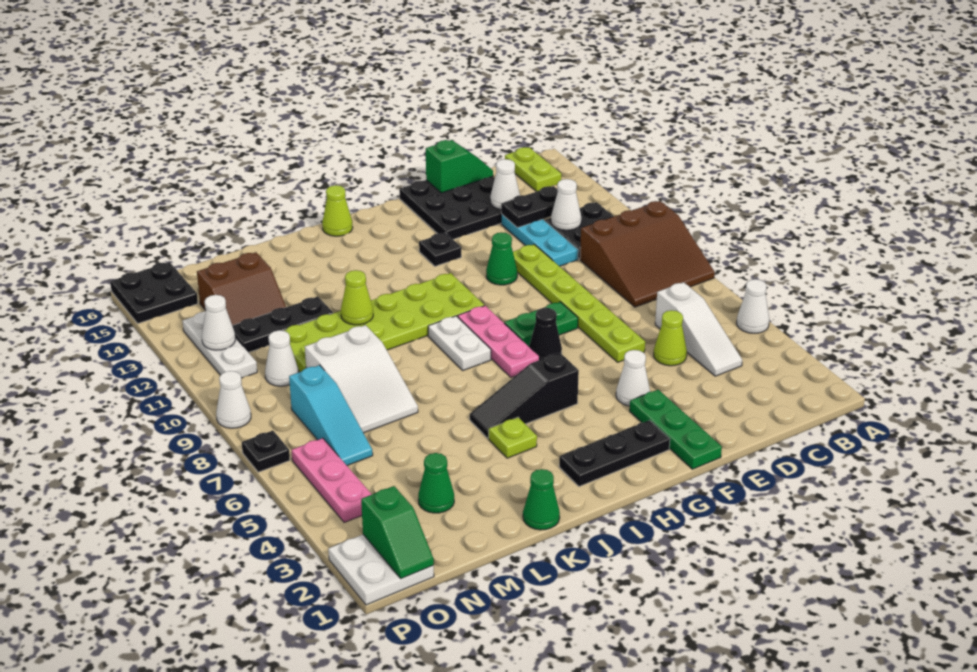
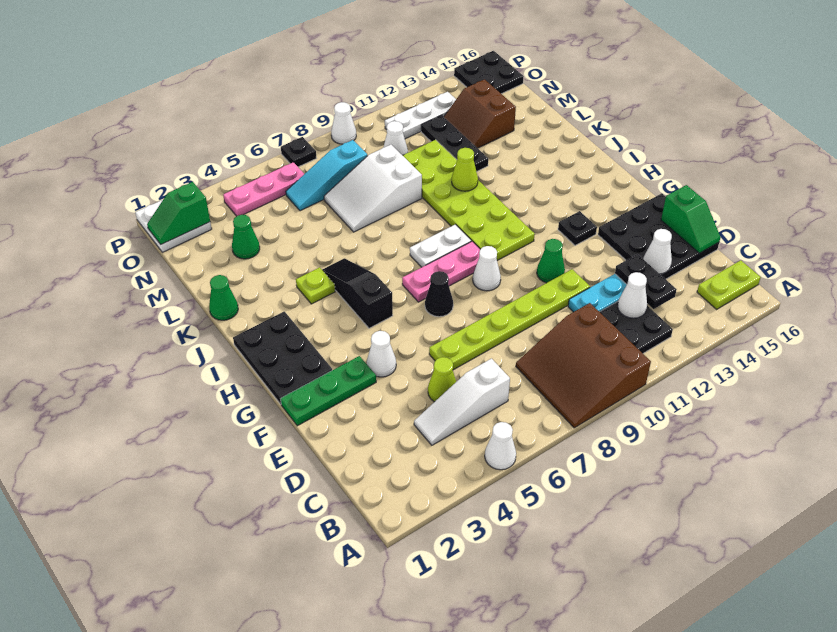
green plate F8:G8 level 1 -> none
black plate G2:I2 level 1 -> black plate G1:I2 level 1
lime cone I16 level 1 -> none
white cone O12 level 2 -> white cone G9 level 1

